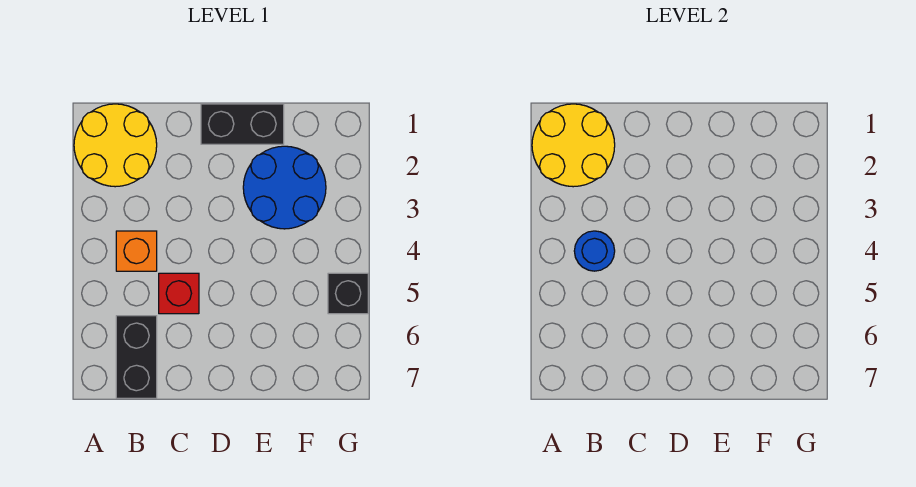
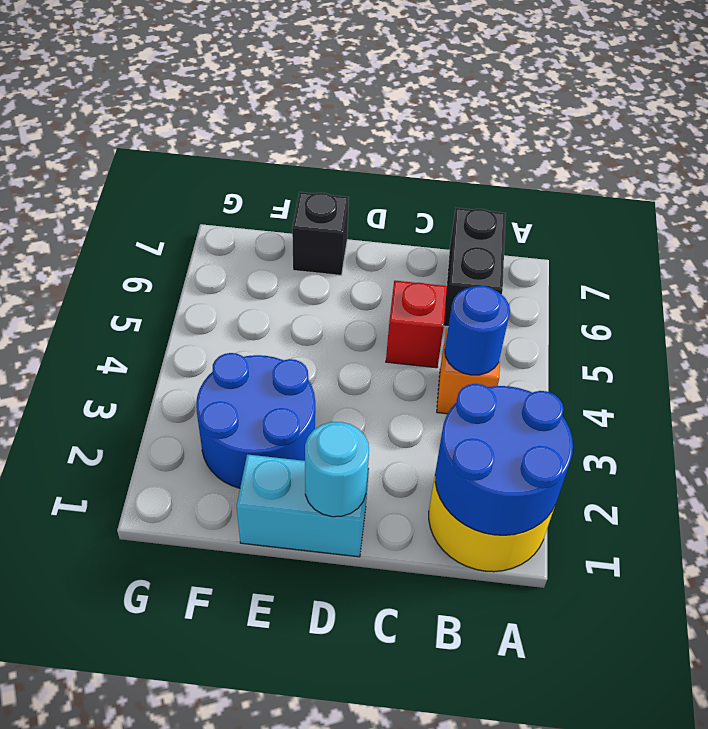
yellow round brick A1:B2 level 2 -> blue round brick A1:B2 level 2
black brick D1:E1 level 1 -> cyan brick D1:E1 level 1
none -> cyan round brick D1 level 2
black brick G5 level 1 -> black brick E7 level 1

